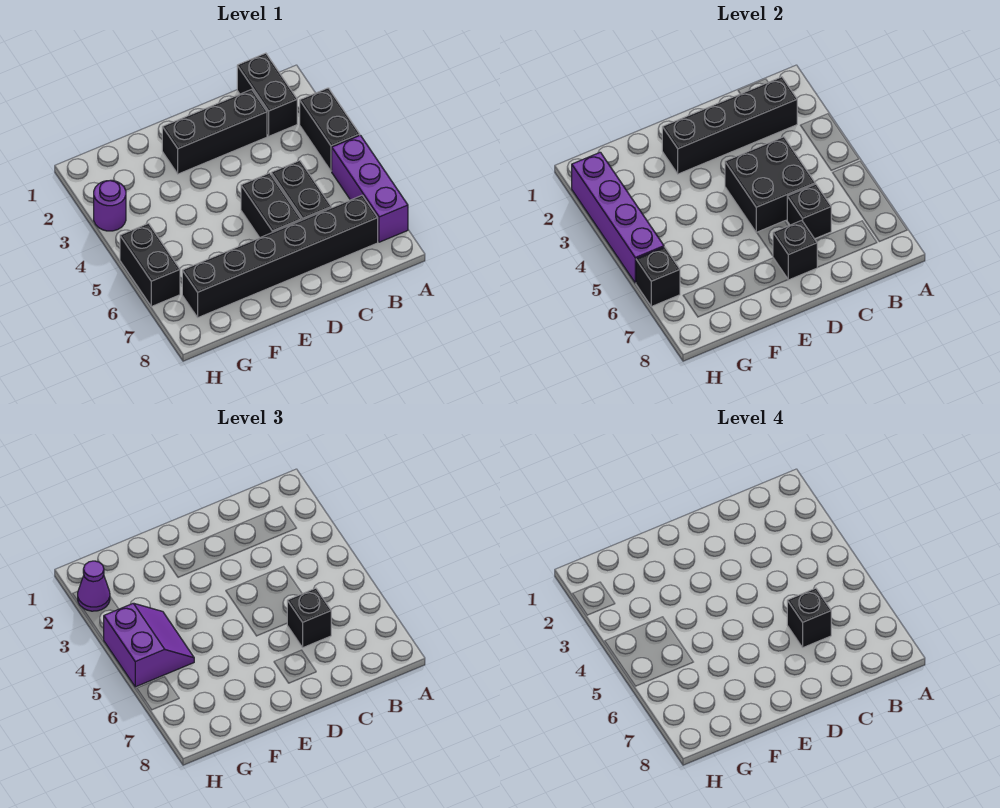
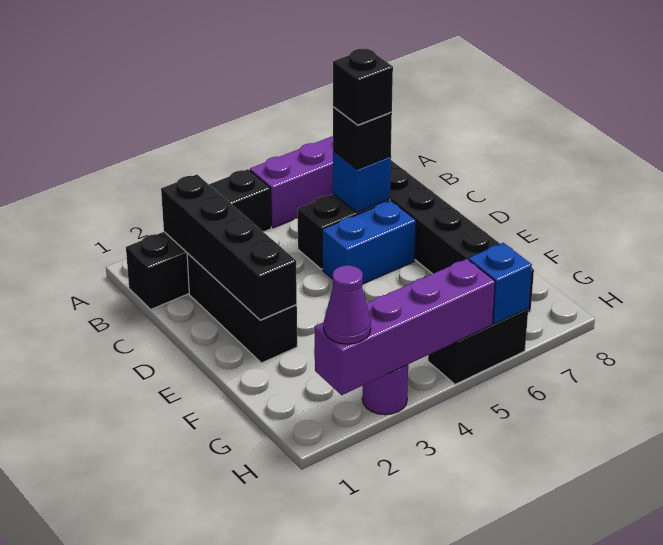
black brick C4:D5 level 2 -> none
black brick C6 level 2 -> blue brick C6 level 2
black brick D5:D6 level 1 -> blue brick D5:D6 level 1
black brick D7 level 2 -> none
purple slope G4:H5 level 3 top H -> none
black brick H6 level 2 -> blue brick H6 level 2

